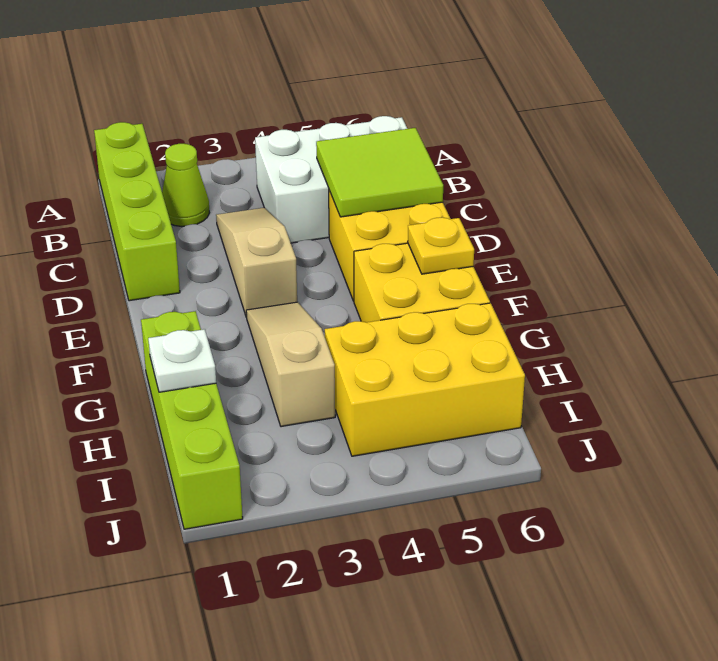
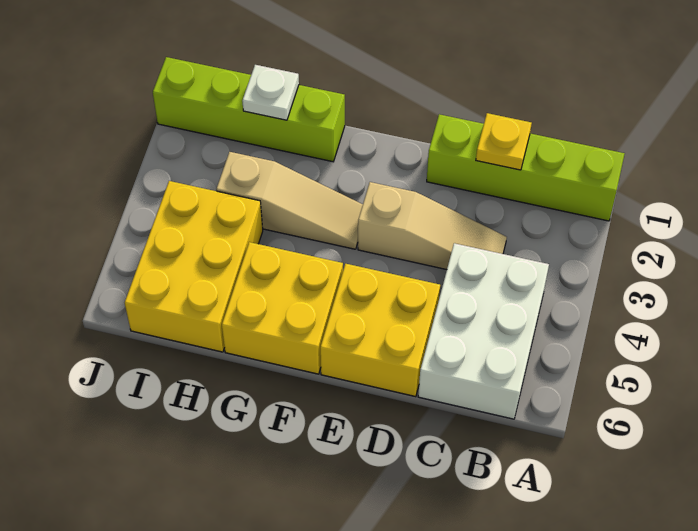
lime cone B2 level 1 -> none
lime tile C5:D6 level 2 -> none
yellow plate F6 level 2 -> yellow plate C1 level 2

